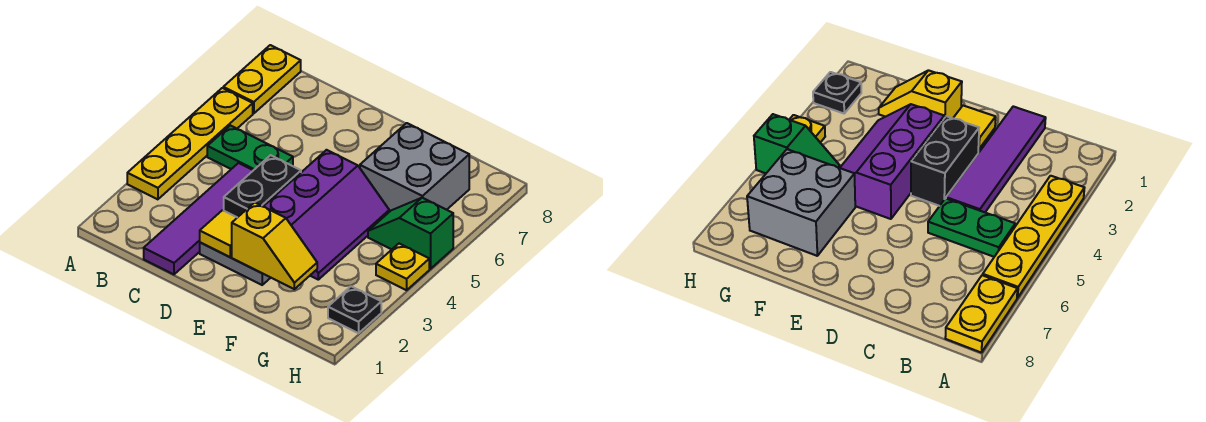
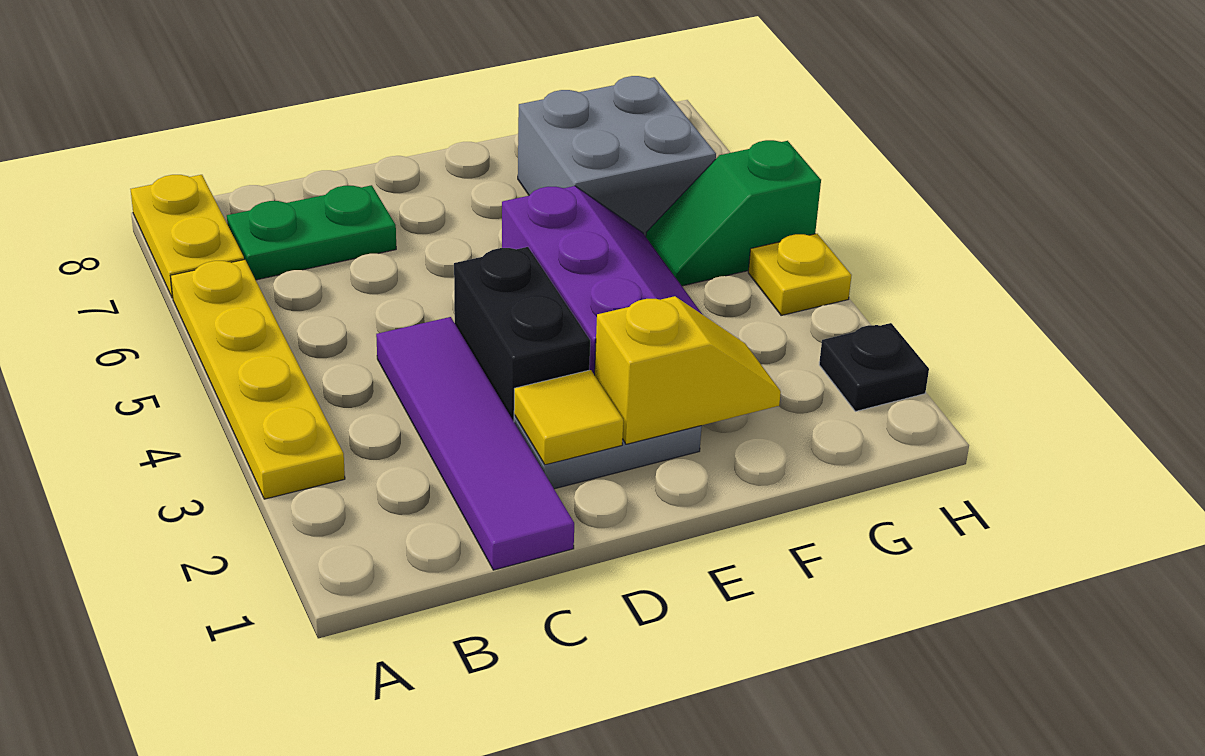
green plate B5:C5 level 1 -> green plate B7:C7 level 1

